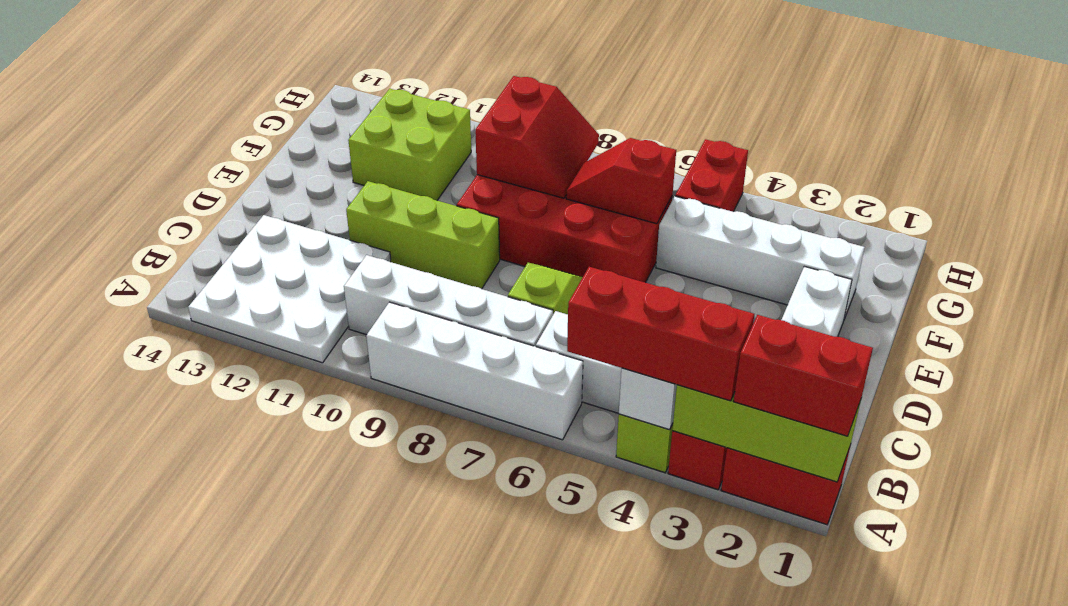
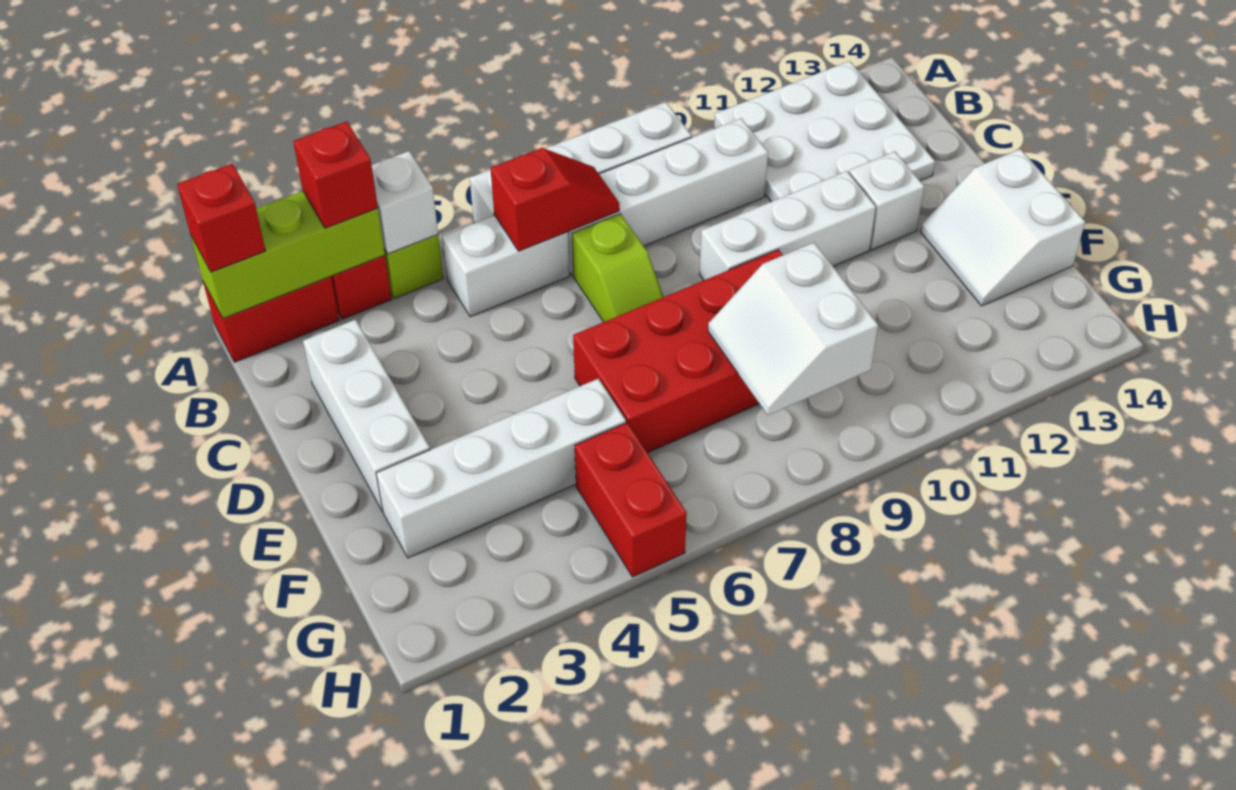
red brick A1:A2 level 3 -> red brick A1 level 3
red brick A3:A5 level 3 -> red brick A3 level 3
lime brick D9:D11 level 1 -> white brick D9:D11 level 1
none -> white brick D12 level 1
none -> white slope E13:F14 level 1 top 14
red slope F6:F7 level 2 top 6 -> red slope B6:B7 level 2 top 6
red slope F8:G9 level 2 top 9 -> white slope F8:G9 level 2 top 9
lime brick F11:G12 level 1 -> none

